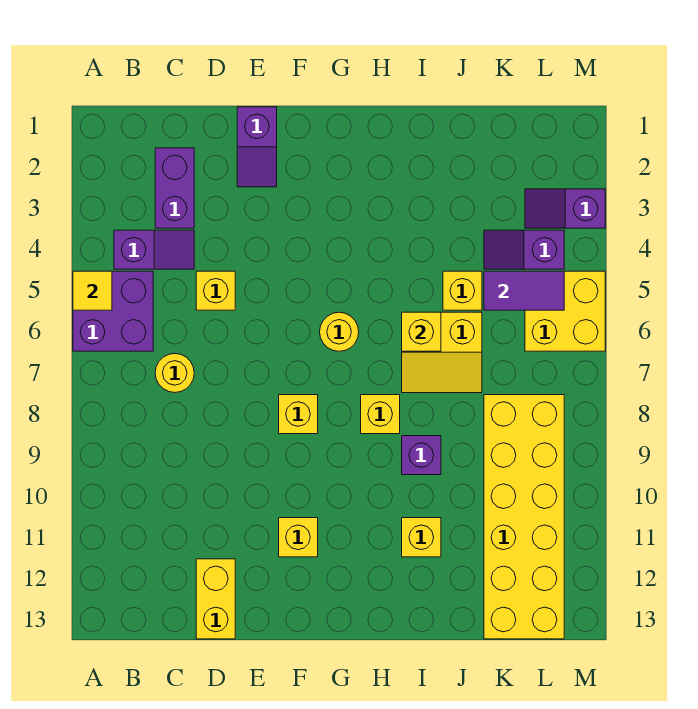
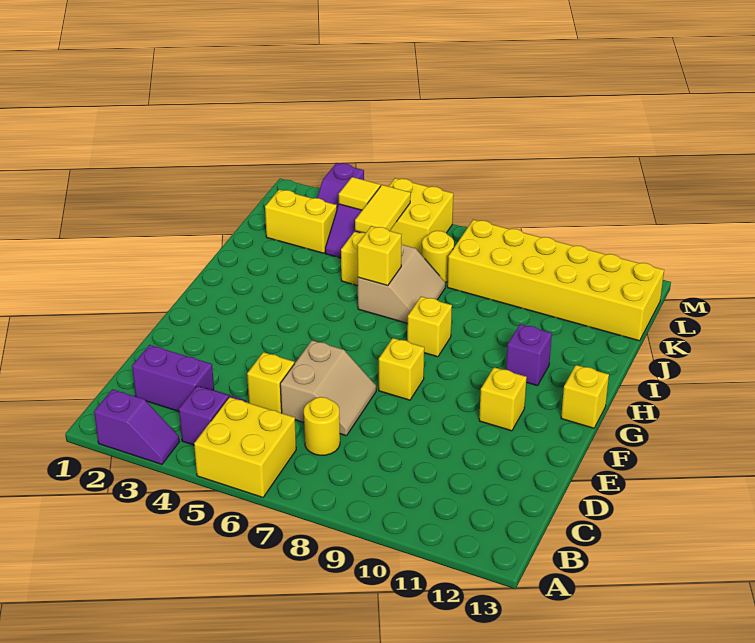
purple brick A5:B6 level 1 -> yellow brick A5:B6 level 1
yellow tile A5 level 2 -> yellow tile L4 level 2
none -> tan slope D6:E7 level 1 top 6
yellow brick D12:D13 level 1 -> yellow brick K2:K3 level 1
purple slope E1:E2 level 1 top 1 -> purple slope A2:A3 level 1 top 2
yellow round brick G6 level 1 -> yellow round brick K7 level 1
yellow slope I6:J7 level 1 top 6 -> tan slope I6:J7 level 1 top 6
purple brick I9 level 1 -> purple brick H11 level 1
yellow brick I11 level 1 -> yellow brick G13 level 1
purple tile K5:L5 level 2 -> yellow tile K5:L5 level 2

